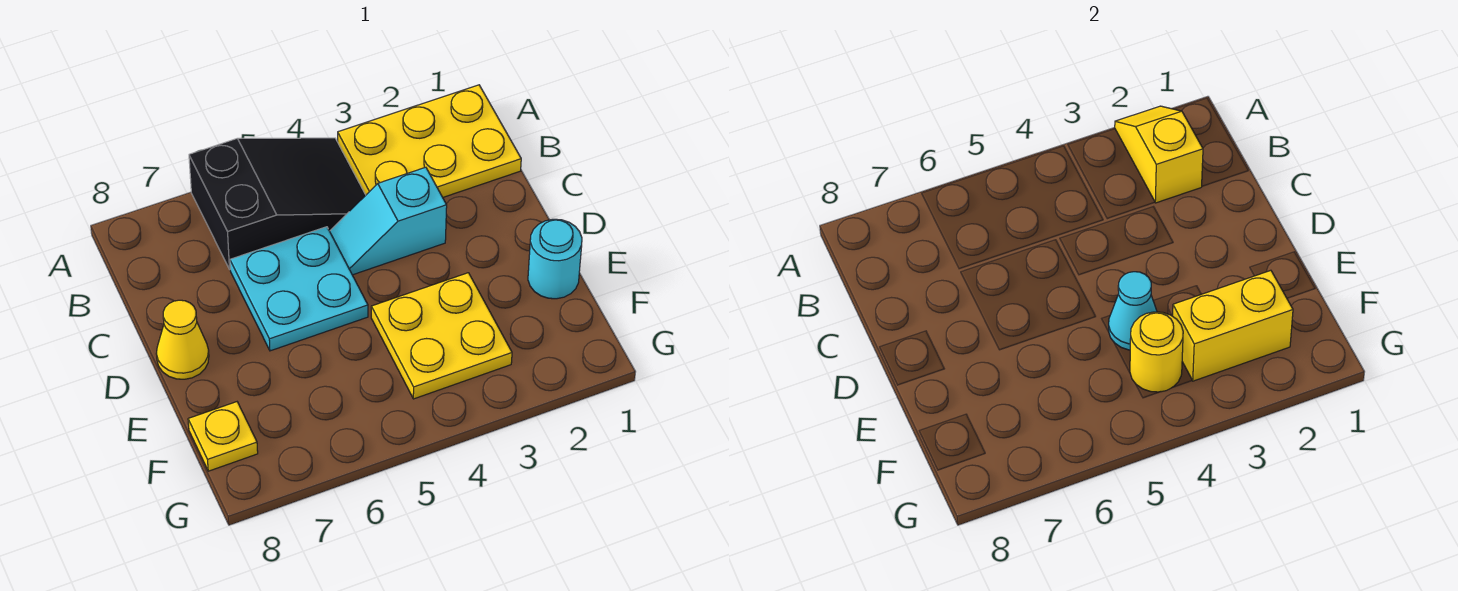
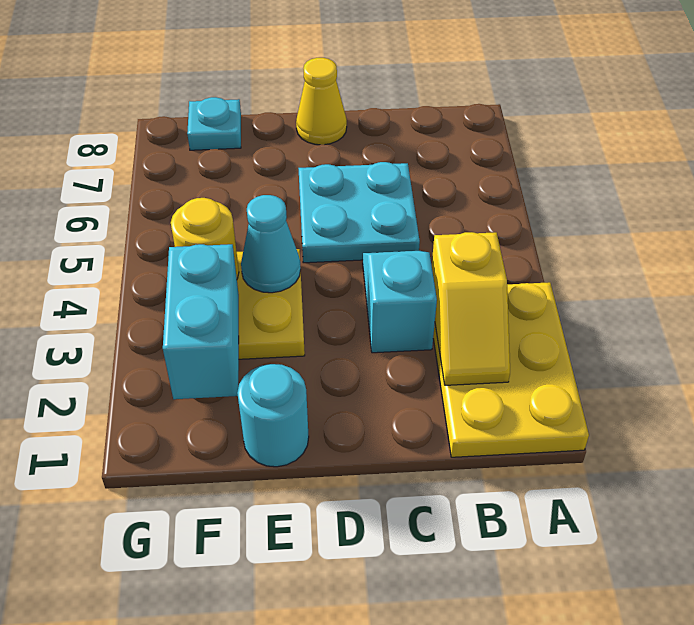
yellow slope A2:B2 level 2 top B -> yellow slope B2:B3 level 2 top 3
black slope A4:B6 level 1 top 6 -> none
yellow brick F2:F3 level 2 -> cyan brick F2:F3 level 2
yellow plate F8 level 1 -> cyan plate F8 level 1

